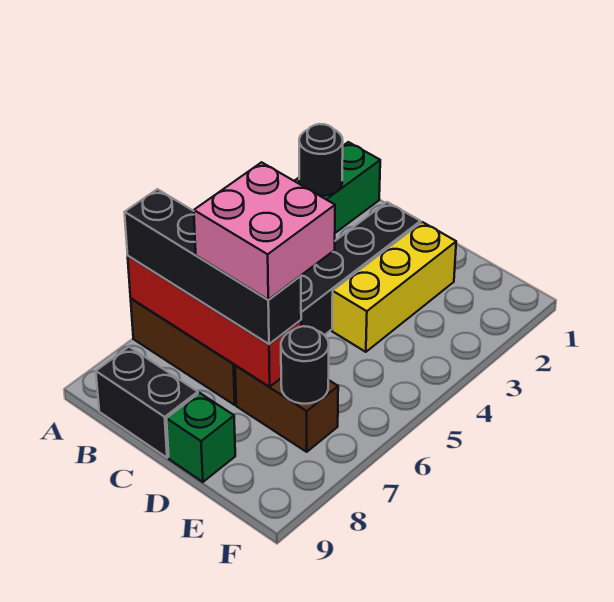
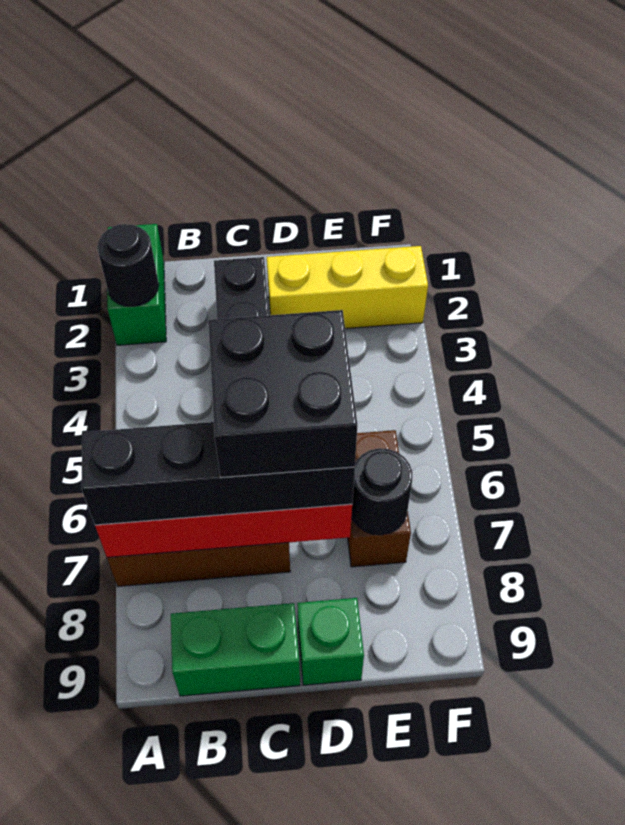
black brick B9:C9 level 1 -> green brick B9:C9 level 1
pink brick C6:D7 level 4 -> black brick C6:D7 level 4
yellow brick D2:D4 level 1 -> yellow brick D2:F2 level 1
brown brick D7:E7 level 1 -> brown brick E6:E7 level 1

